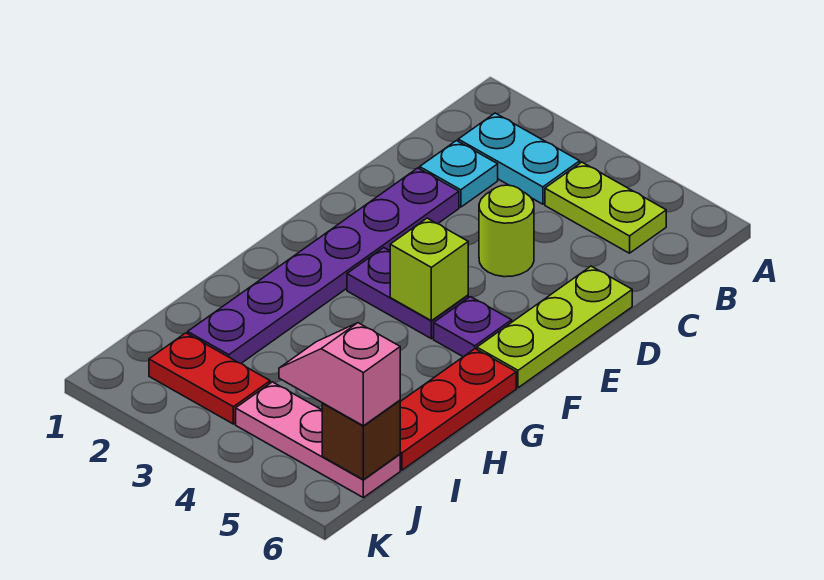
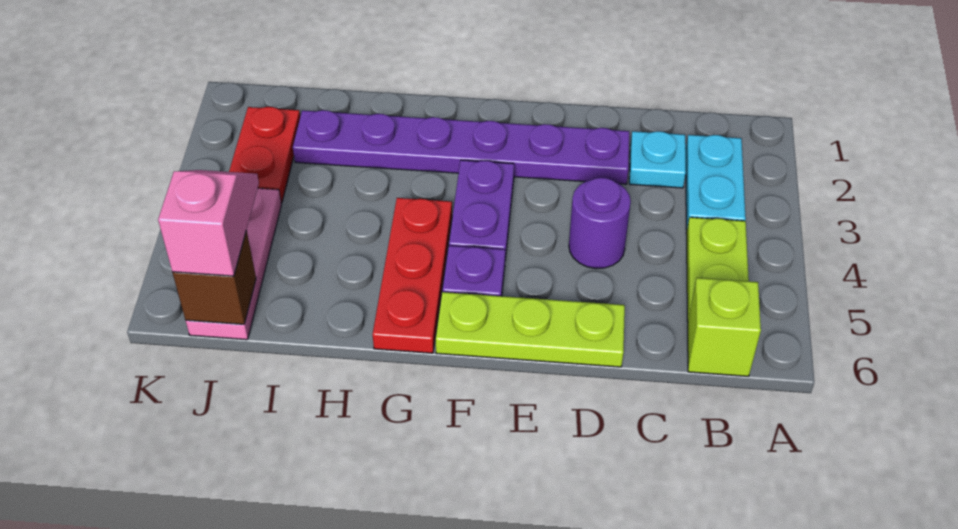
lime round brick D4 level 1 -> purple round brick D4 level 1
lime brick F4 level 2 -> lime brick B6 level 1
red plate G6:I6 level 1 -> red plate G4:G6 level 1

